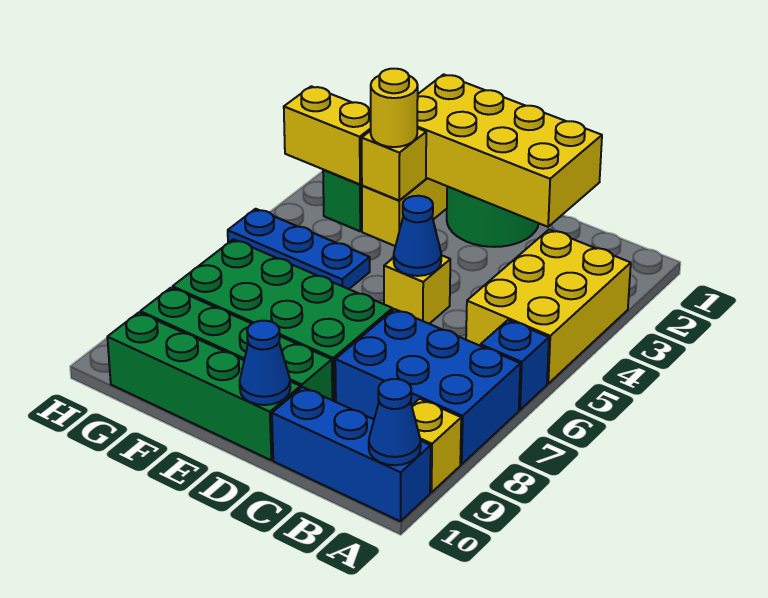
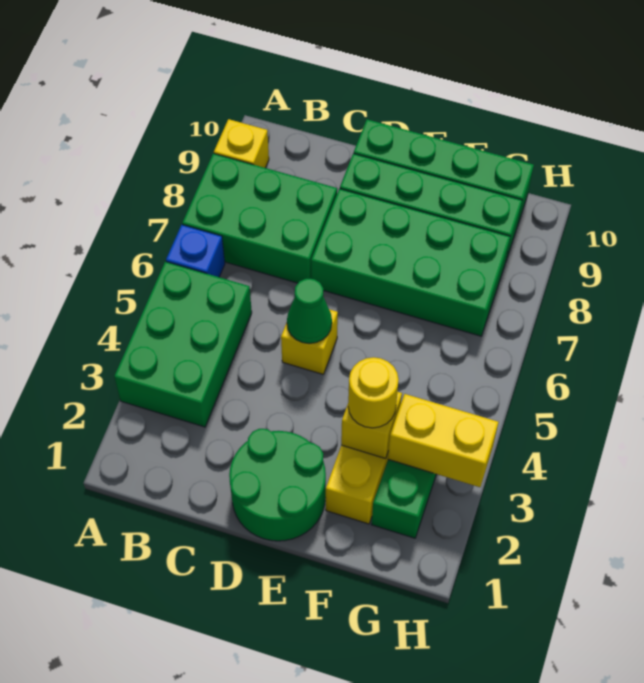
yellow brick A3:B5 level 1 -> green brick A3:B5 level 1
blue brick A7:C8 level 1 -> green brick A7:C8 level 1
blue brick A10:C10 level 1 -> none
blue cone A10 level 2 -> none
yellow brick C1:F2 level 2 -> none
blue cone D5 level 2 -> green cone D5 level 2
blue cone D10 level 2 -> none
blue plate F5:H5 level 1 -> none

